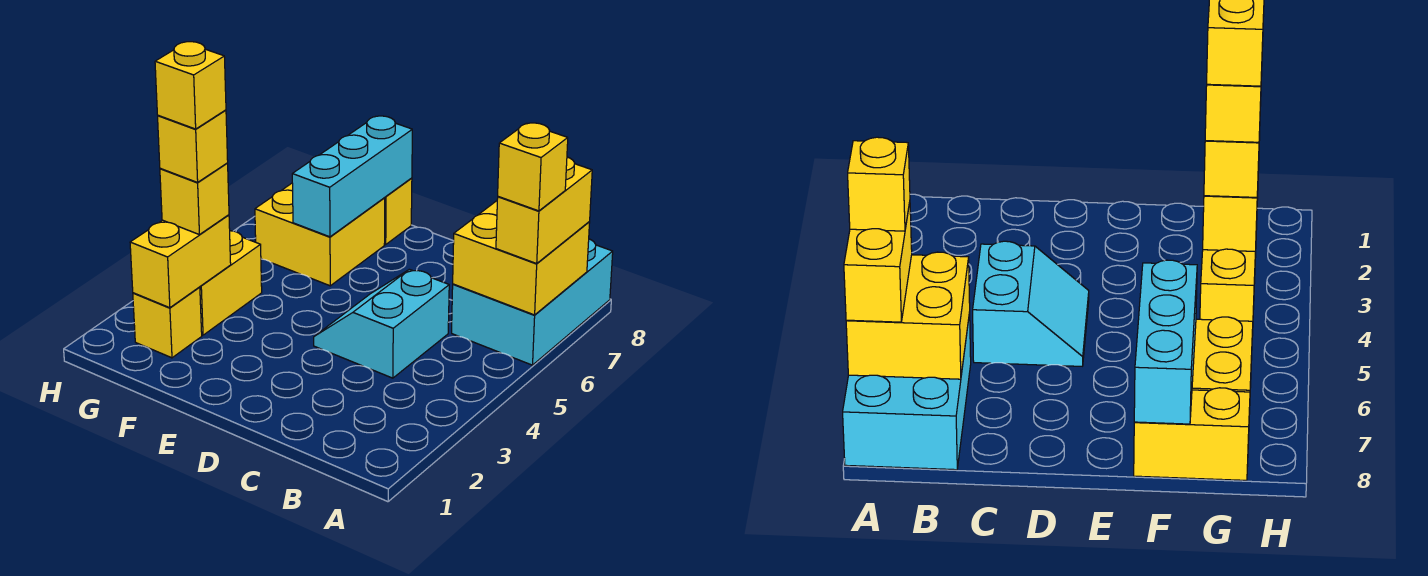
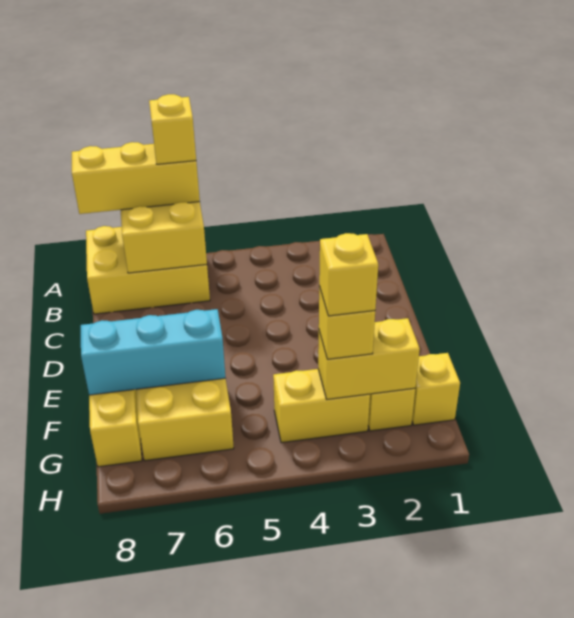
cyan brick A6:B8 level 1 -> yellow brick A6:B8 level 1
yellow brick A6:A7 level 3 -> yellow brick A6:A8 level 3
cyan slope C4:D5 level 1 top C -> none
yellow brick G3 level 5 -> yellow brick G1 level 1

